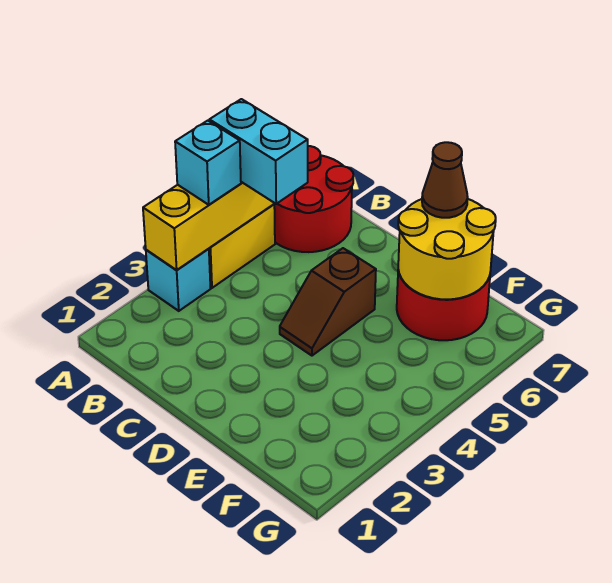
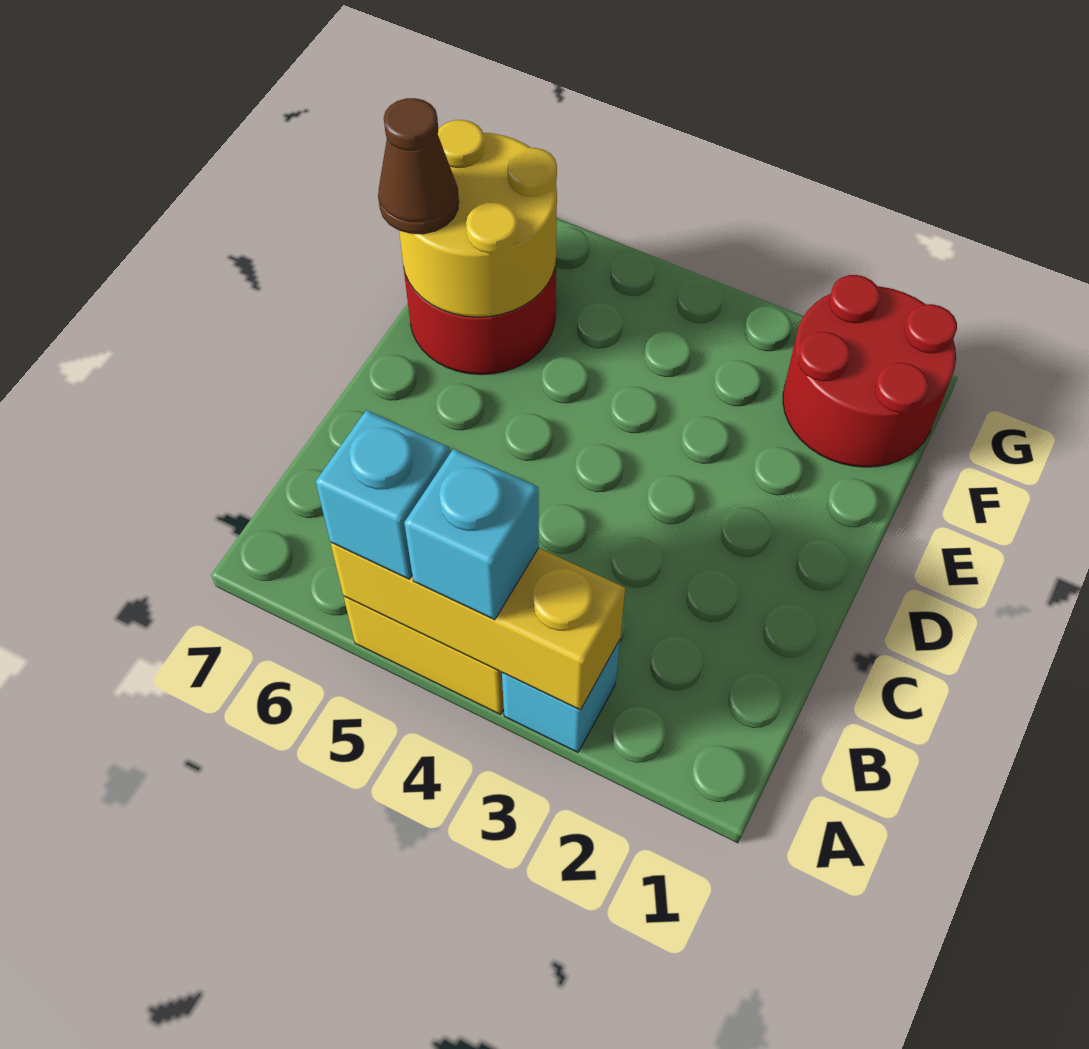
cyan brick A5:B5 level 3 -> cyan brick A5 level 3
red round brick A6:B7 level 1 -> red round brick F1:G2 level 1
brown slope D4:D5 level 1 top 5 -> none

